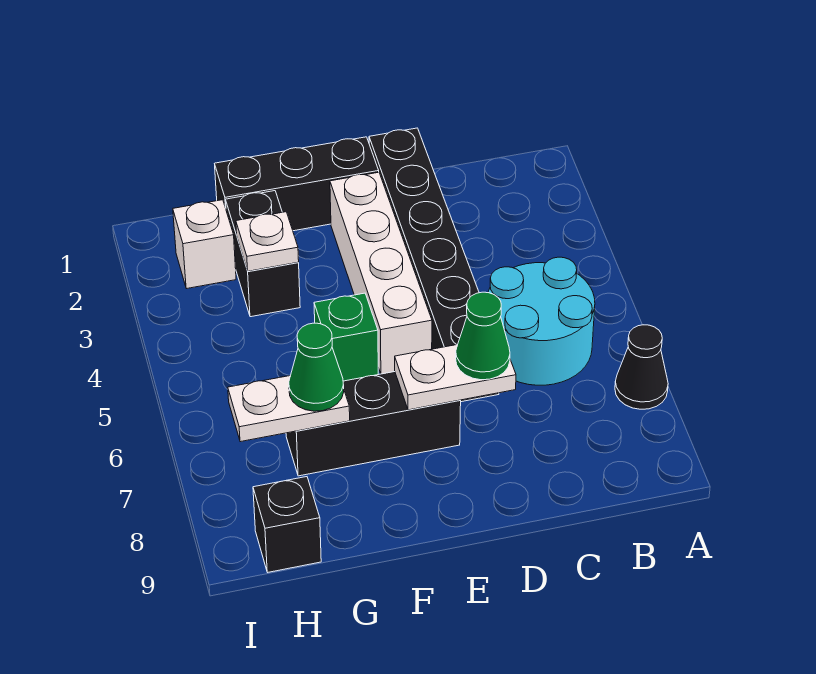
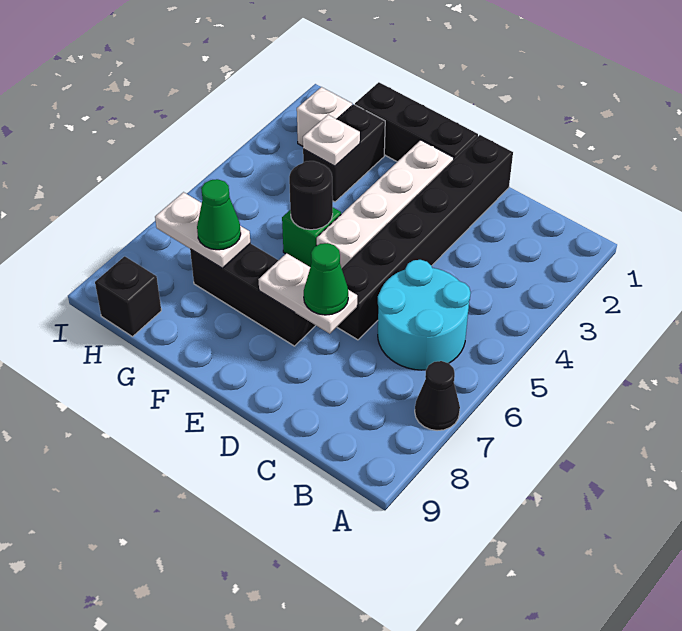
none -> black round brick F5 level 2

